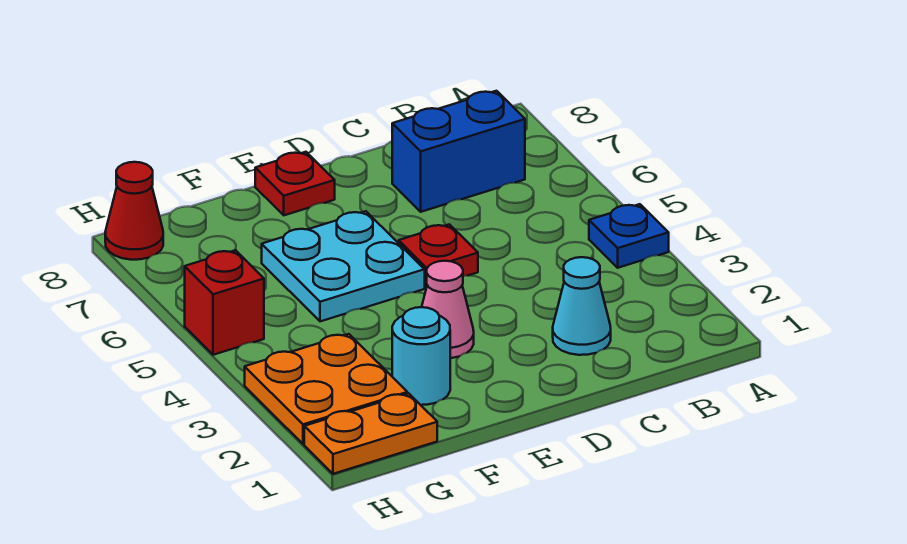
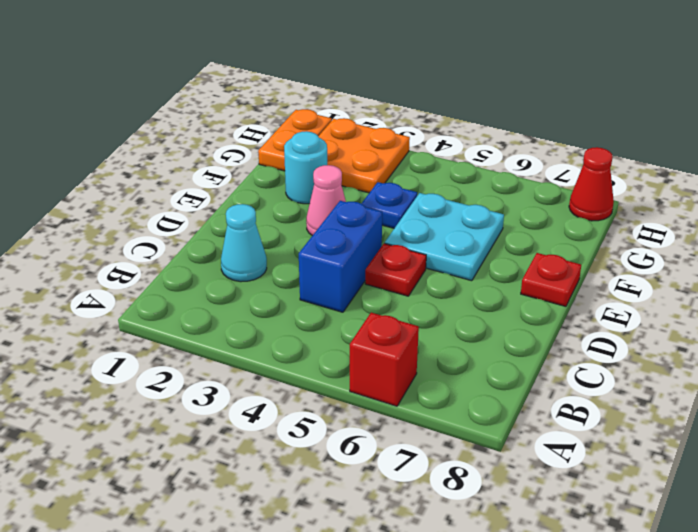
blue plate A4 level 1 -> blue plate F4 level 1
blue brick B7:C7 level 1 -> blue brick C4:D4 level 1
red brick H5 level 1 -> red brick A6 level 1

